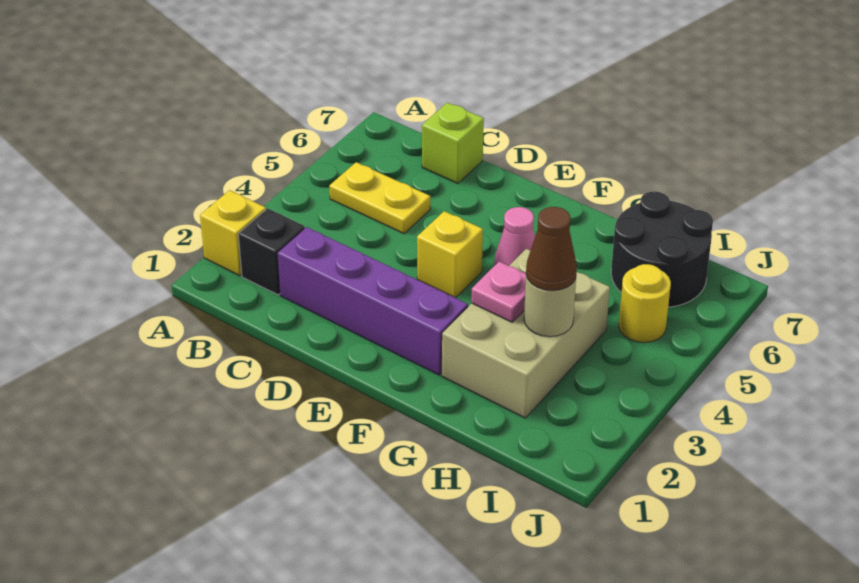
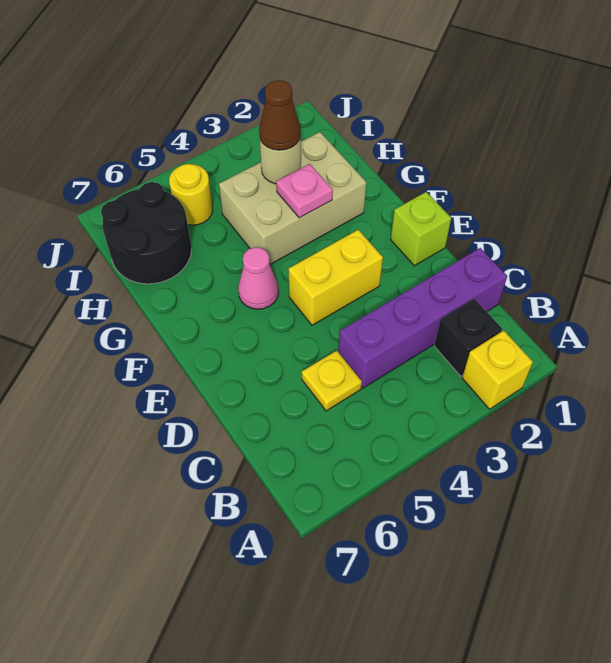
yellow plate B5:C5 level 1 -> yellow plate C5 level 1
purple brick C2:F2 level 1 -> purple brick C1:C4 level 1
lime brick C7 level 1 -> lime brick E1 level 1
yellow brick E4 level 1 -> yellow brick E3:E4 level 1

